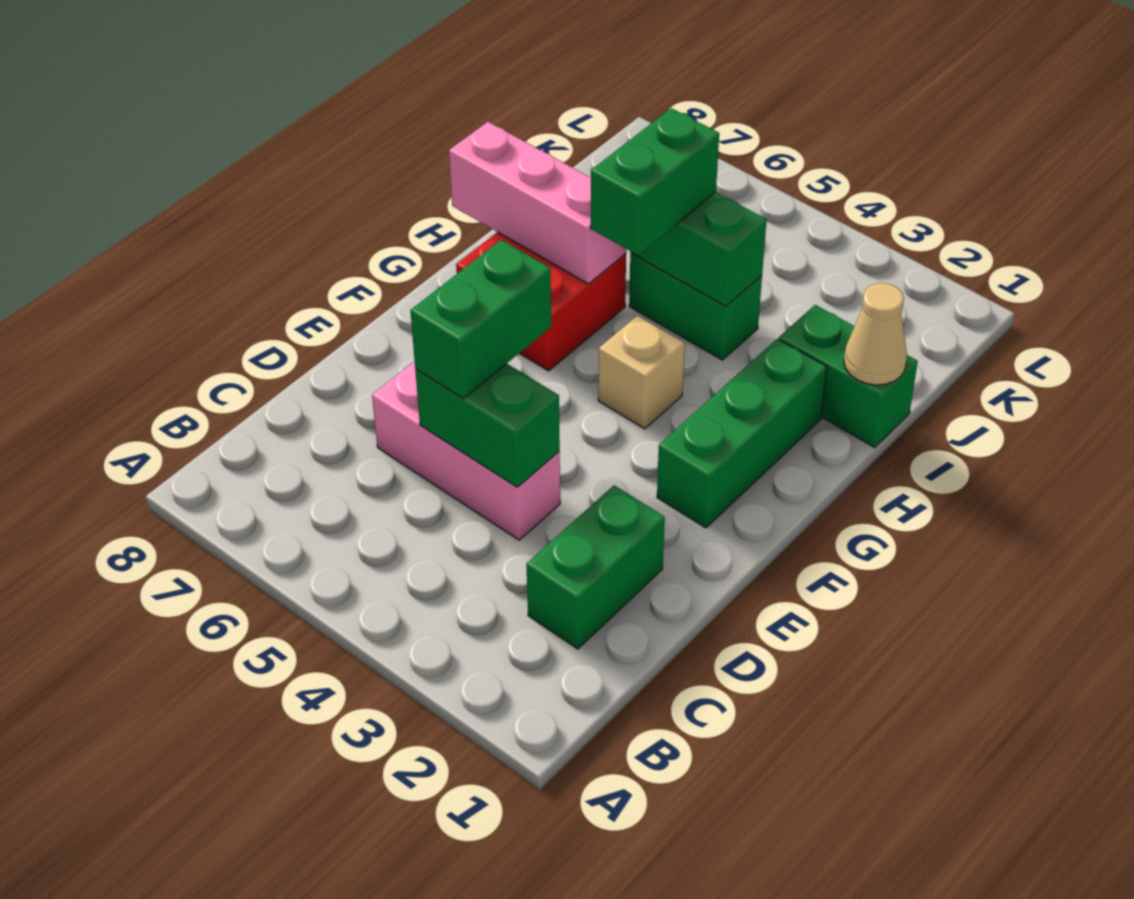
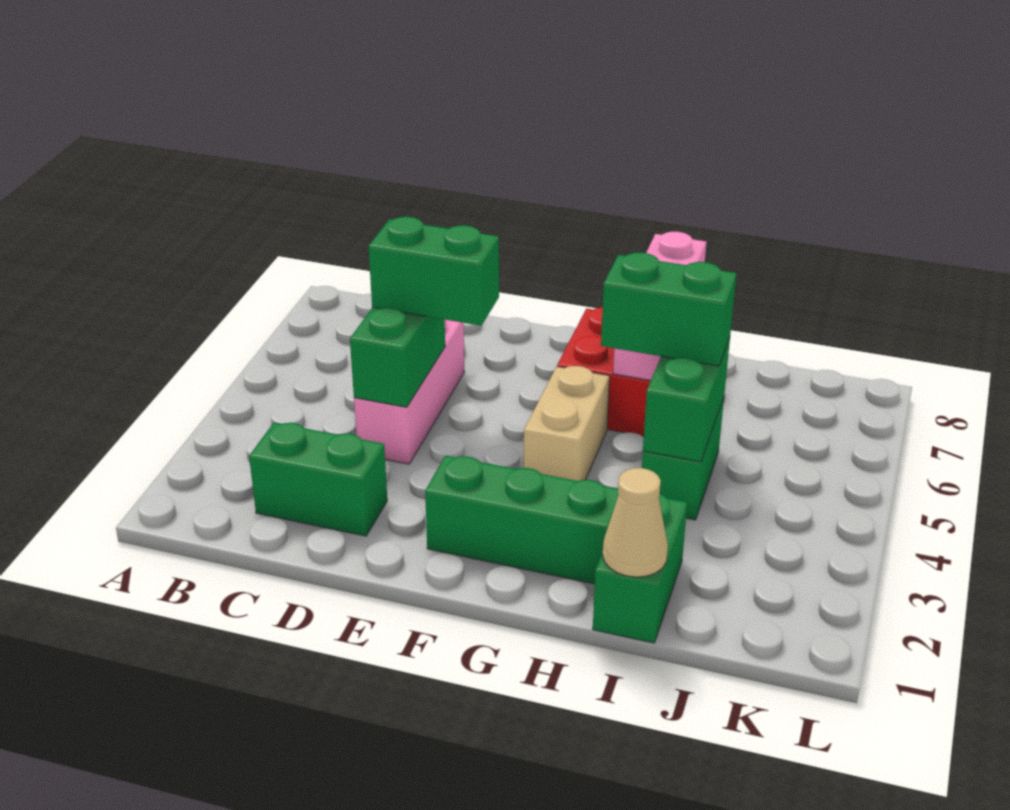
tan brick G4 level 1 -> tan brick G4:G5 level 1

